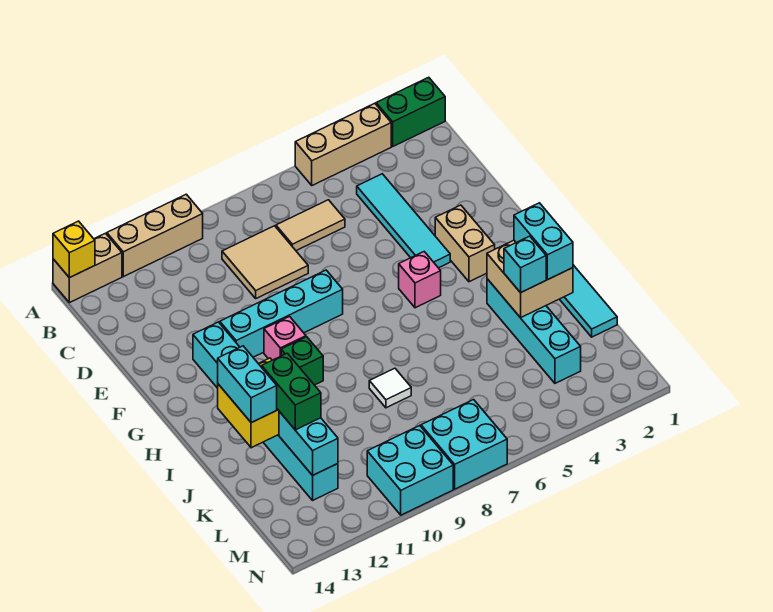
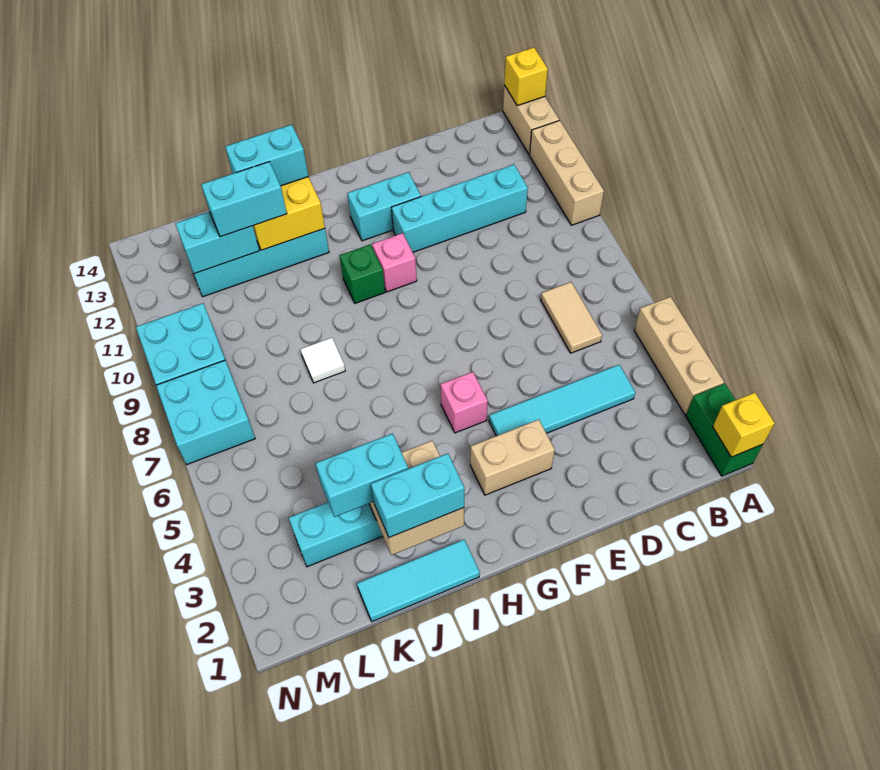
none -> yellow brick A1 level 2
tan tile C8:D9 level 1 -> none
cyan brick F8:F11 level 1 -> cyan brick C11:F11 level 1
cyan brick J3 level 3 -> cyan brick J3:K3 level 3
green brick J12:K12 level 3 -> cyan brick J12:K12 level 3

